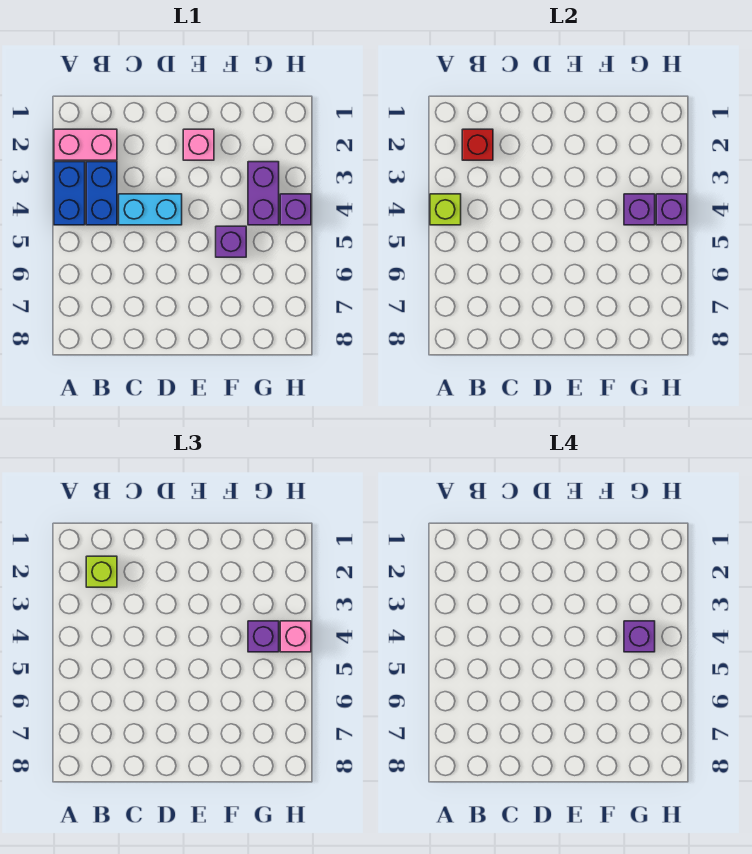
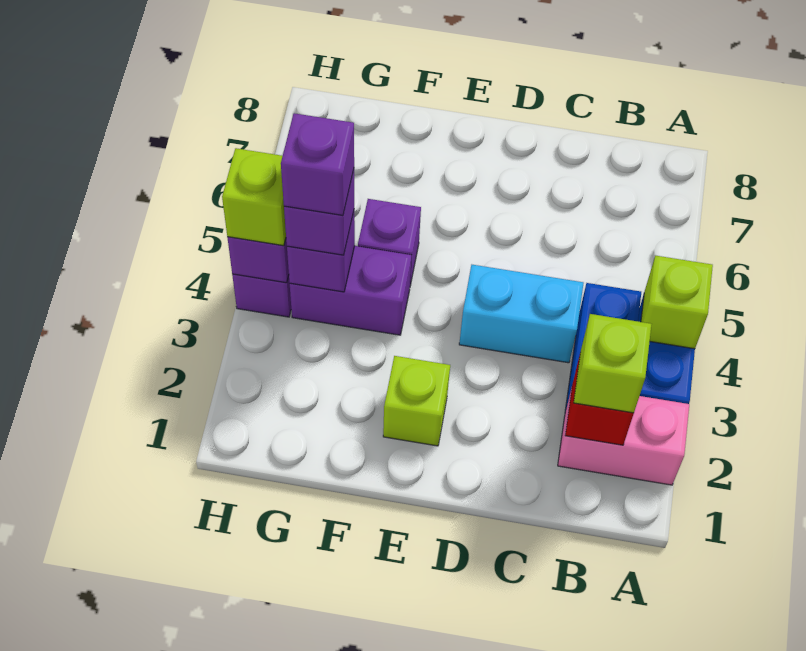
pink brick E2 level 1 -> lime brick E2 level 1
purple brick G3:G4 level 1 -> purple brick F4:G4 level 1
pink brick H4 level 3 -> lime brick H4 level 3

